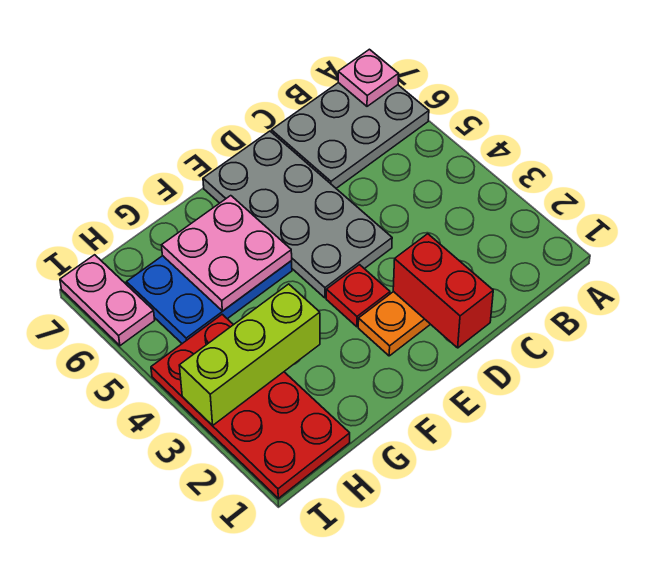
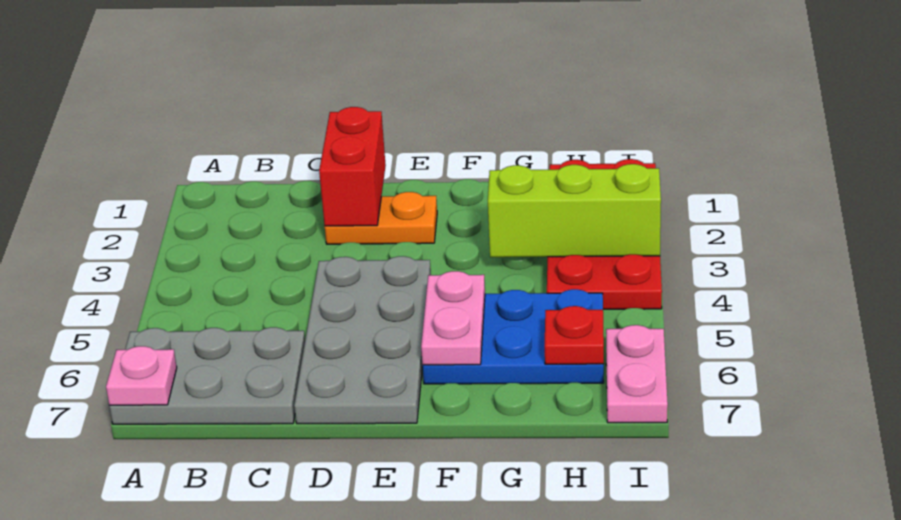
red plate E3 level 1 -> red plate H6 level 2
pink plate F5:G6 level 2 -> pink plate F5:F6 level 2

